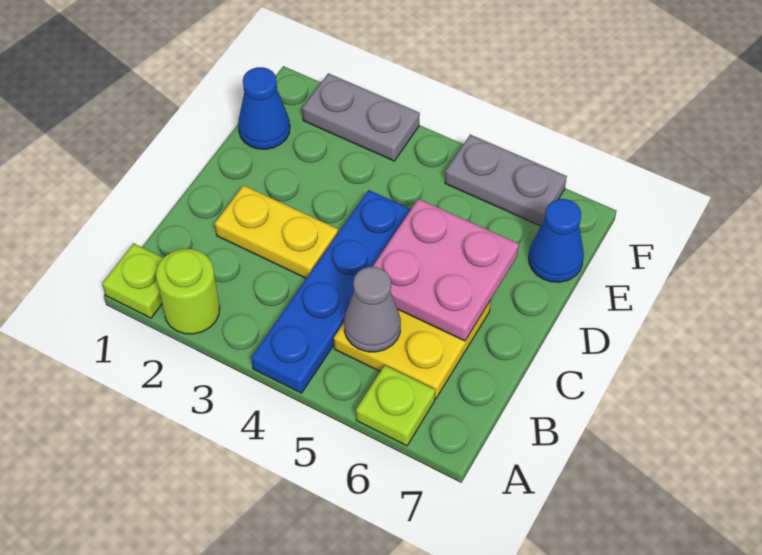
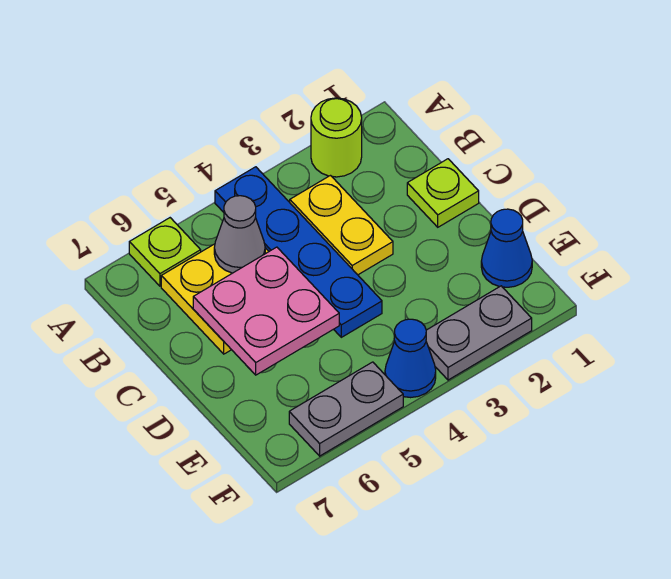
lime plate A1 level 1 -> lime plate C1 level 1
yellow plate C2:C3 level 1 -> yellow plate B3:C3 level 1
blue cone E7 level 1 -> blue cone F4 level 1

